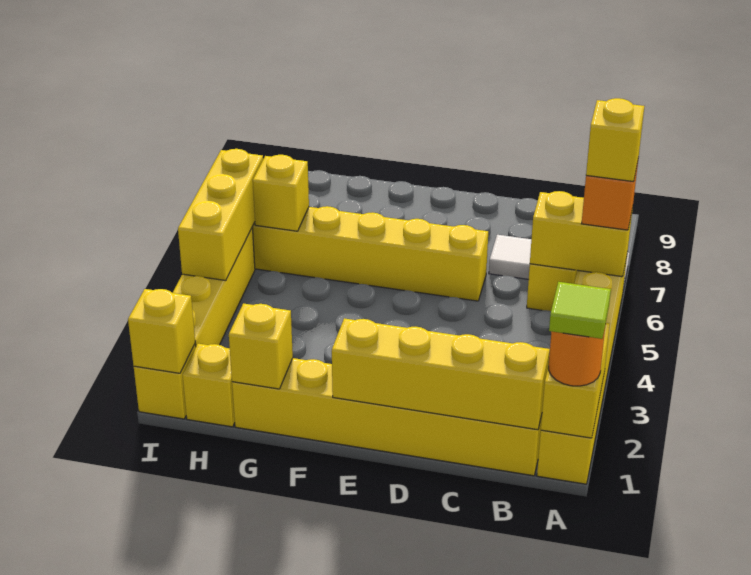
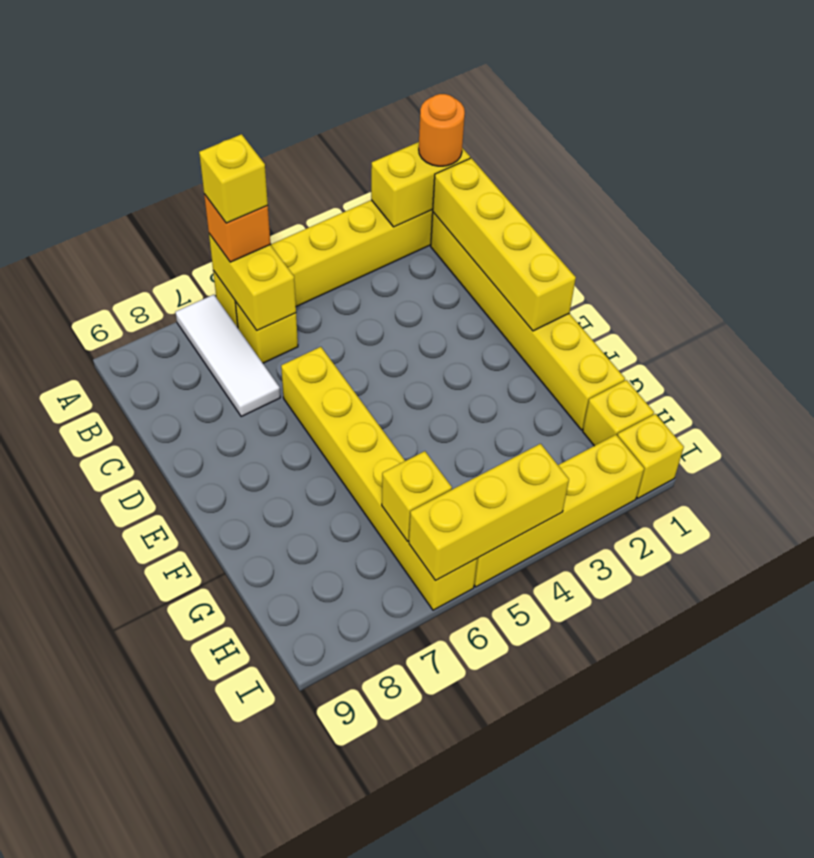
lime tile A1 level 4 -> none
yellow brick G1 level 2 -> none
yellow brick I1 level 2 -> none

